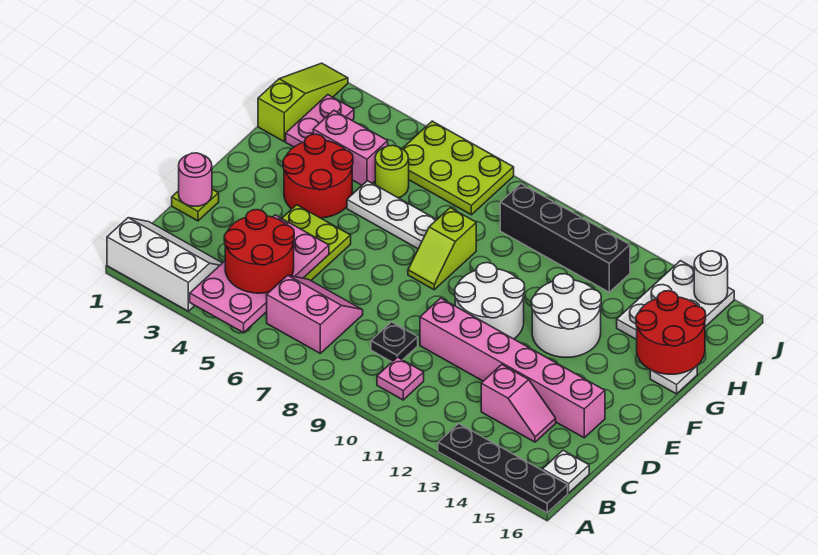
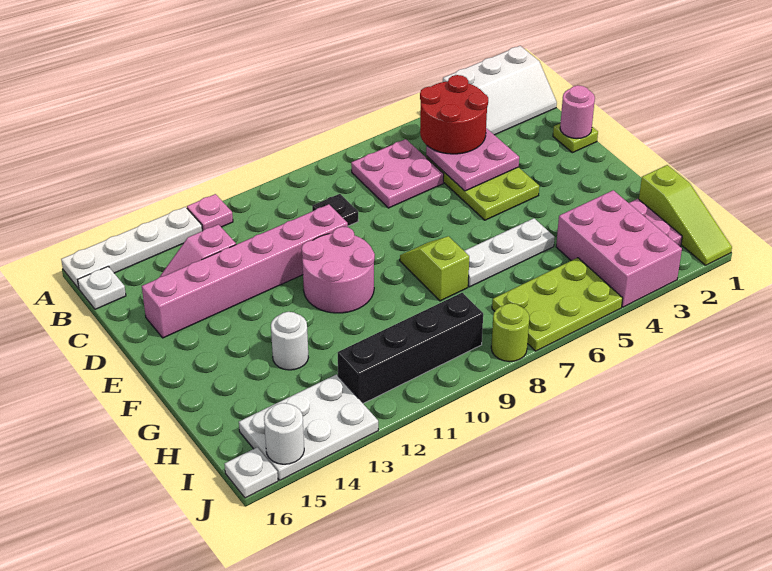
pink plate A4:D5 level 2 -> pink plate C4:D5 level 2
black plate A13:A16 level 1 -> white plate A13:A16 level 1
pink slope B6:C7 level 1 top B -> pink plate B6:C7 level 1
pink plate B10 level 1 -> pink plate A12 level 1
white round brick E10:F11 level 1 -> pink round brick E10:F11 level 1
red round brick F3:G4 level 1 -> none
white round brick F12:G13 level 1 -> white round brick G13 level 1
red round brick G15:H16 level 2 -> none
white plate G16 level 1 -> white plate J16 level 1
pink brick H3:H4 level 1 -> pink brick H3:J4 level 1
lime round brick H5 level 1 -> lime round brick J8 level 1
white plate H14:J15 level 1 -> white plate I13:J15 level 1

